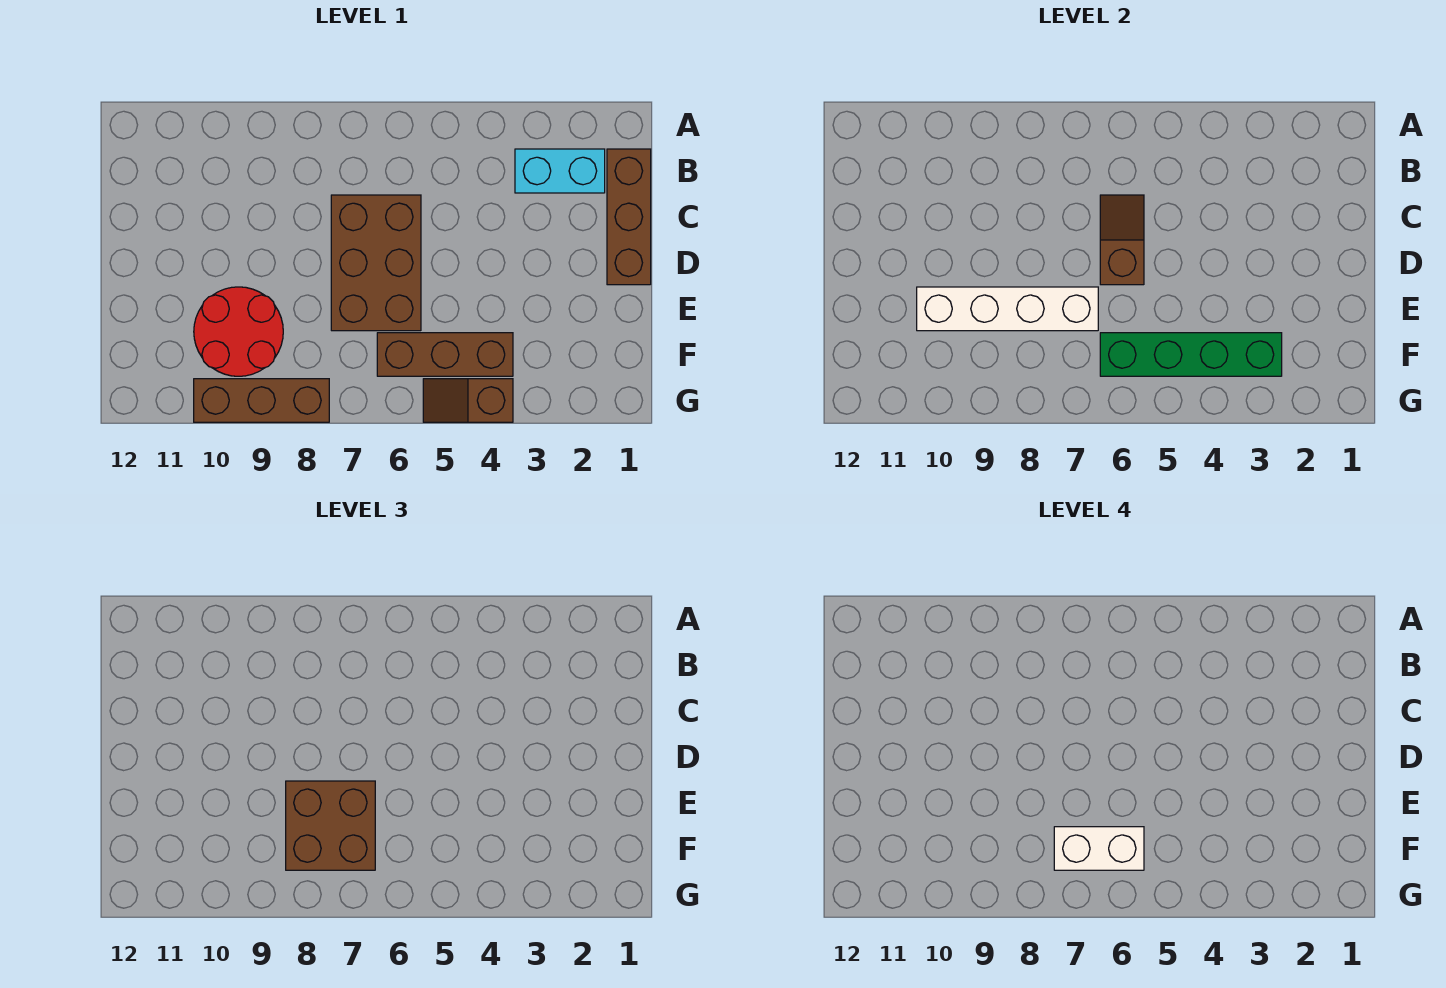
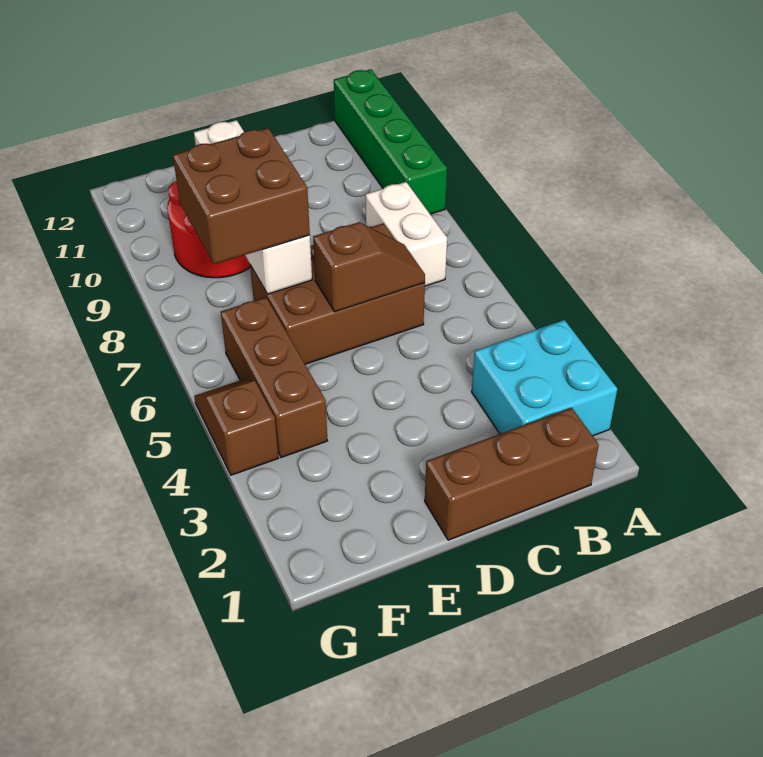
cyan brick B2:B3 level 1 -> cyan brick A2:B3 level 1
green brick F3:F6 level 2 -> green brick A9:A12 level 1
white brick F6:F7 level 4 -> white brick B7:B8 level 1
brown brick G8:G10 level 1 -> none

